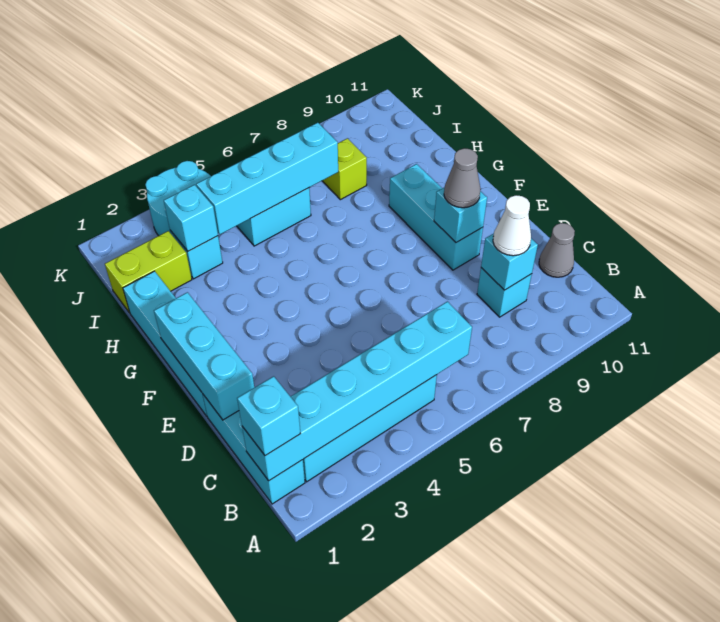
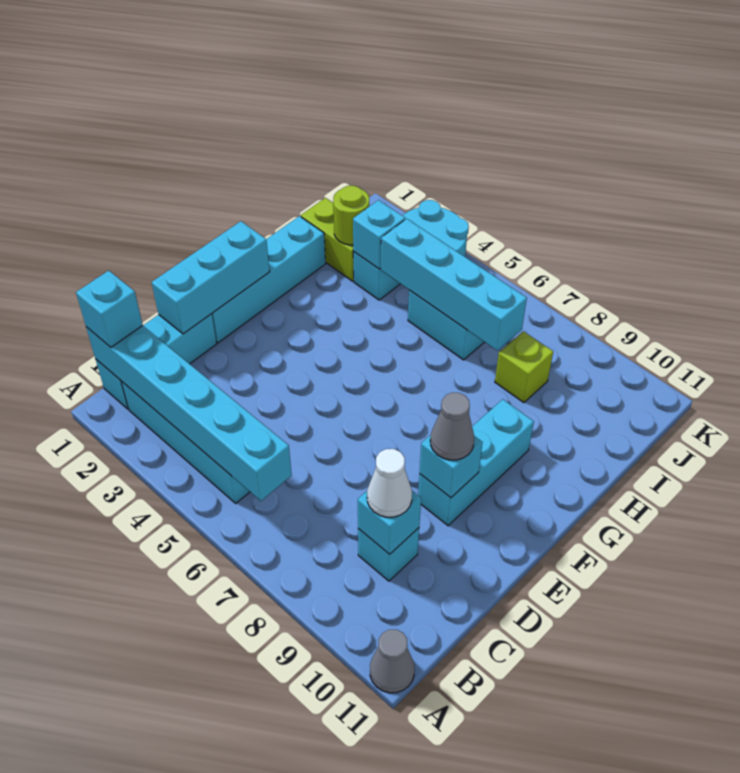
grey cone C11 level 1 -> grey cone A11 level 1
none -> lime round brick I2 level 2

